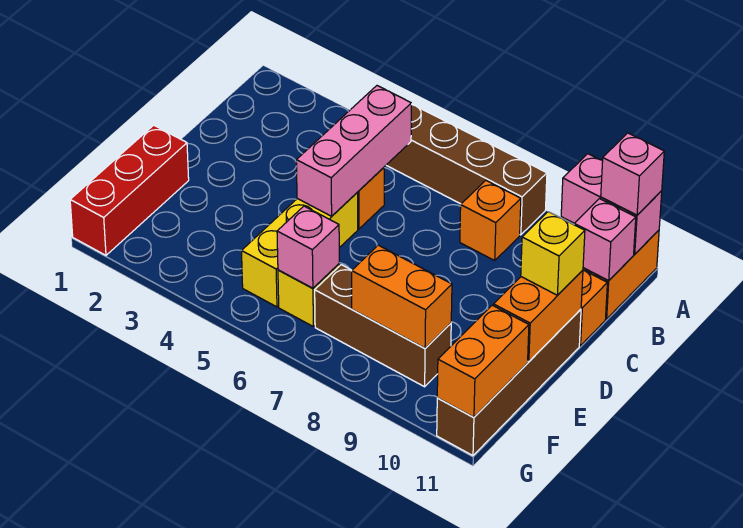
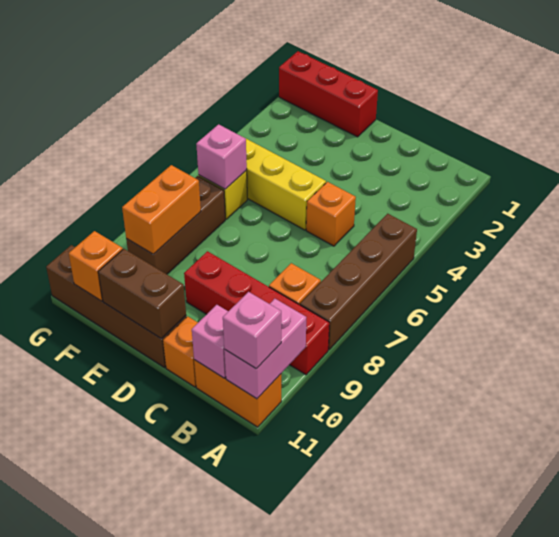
none -> red brick A9:D9 level 1
pink brick B5:D5 level 2 -> none
orange brick D11:E11 level 2 -> brown brick D11:E11 level 2
yellow brick D11 level 3 -> none
orange brick F11:G11 level 2 -> orange brick F11 level 2

